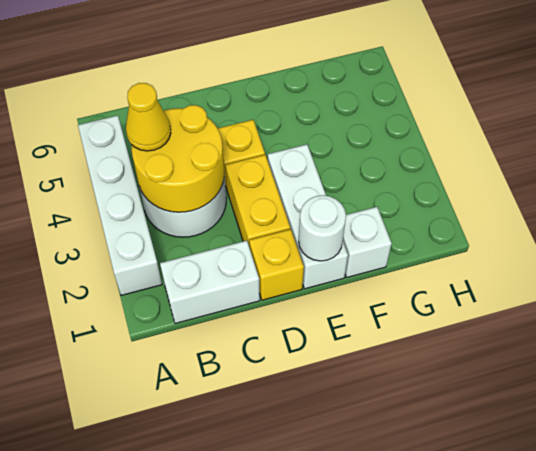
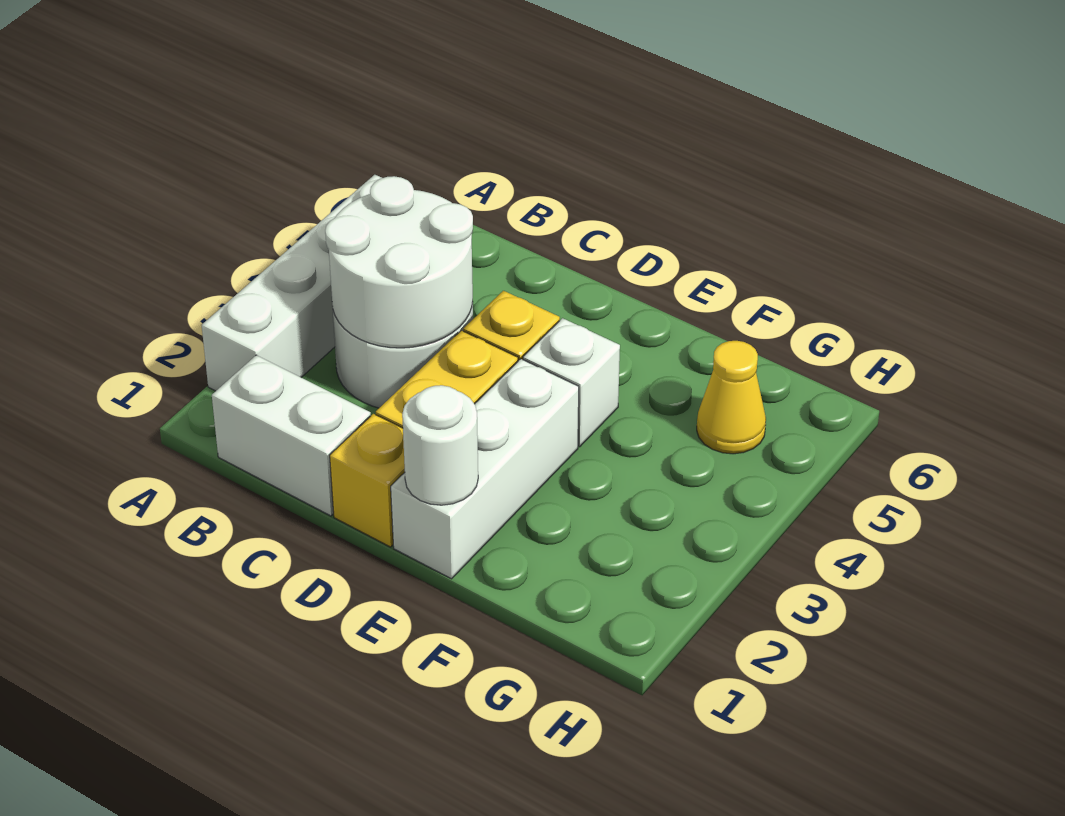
yellow round brick B3:C4 level 2 -> white round brick B3:C4 level 2
yellow cone B4 level 3 -> yellow cone G5 level 1
white brick F1 level 1 -> white brick E4 level 1

